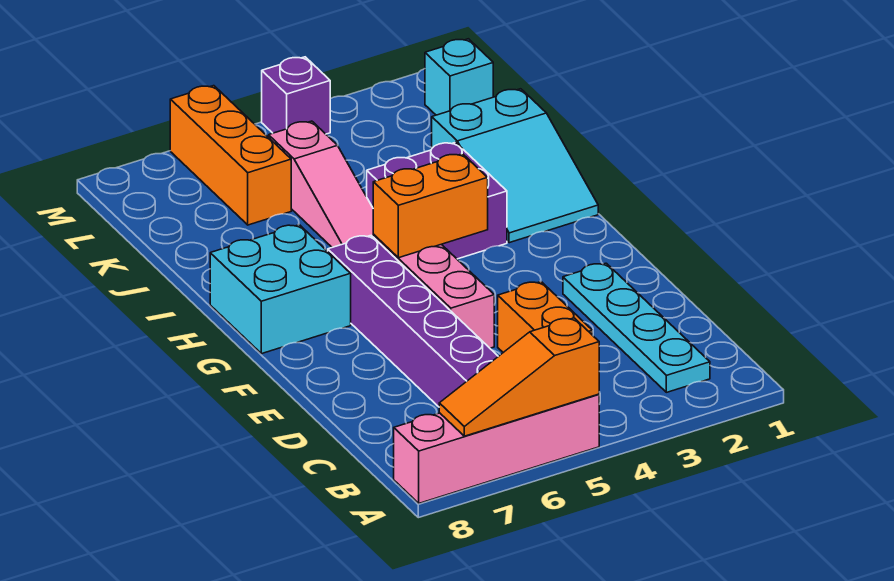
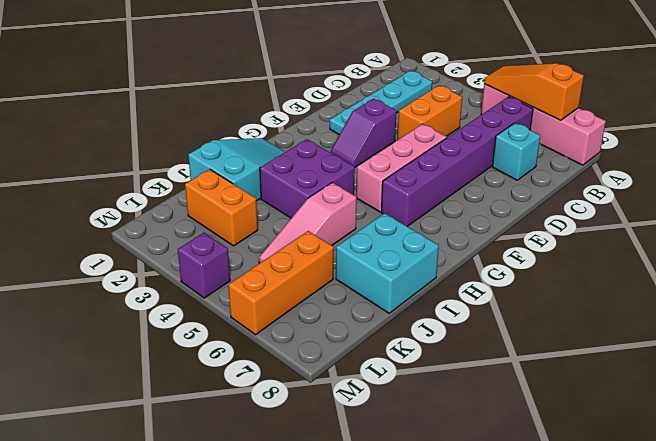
orange slope A5:A7 level 2 top 5 -> orange slope A5:A7 level 2 top 7
none -> purple slope E3:F3 level 1 top E
orange brick G4:G5 level 2 -> orange brick K2:K3 level 1
cyan brick G7:H8 level 1 -> cyan brick I7:J8 level 1
pink slope I5:K5 level 1 top K -> pink slope I5:K5 level 1 top I
cyan brick L1 level 1 -> cyan brick C7 level 1

